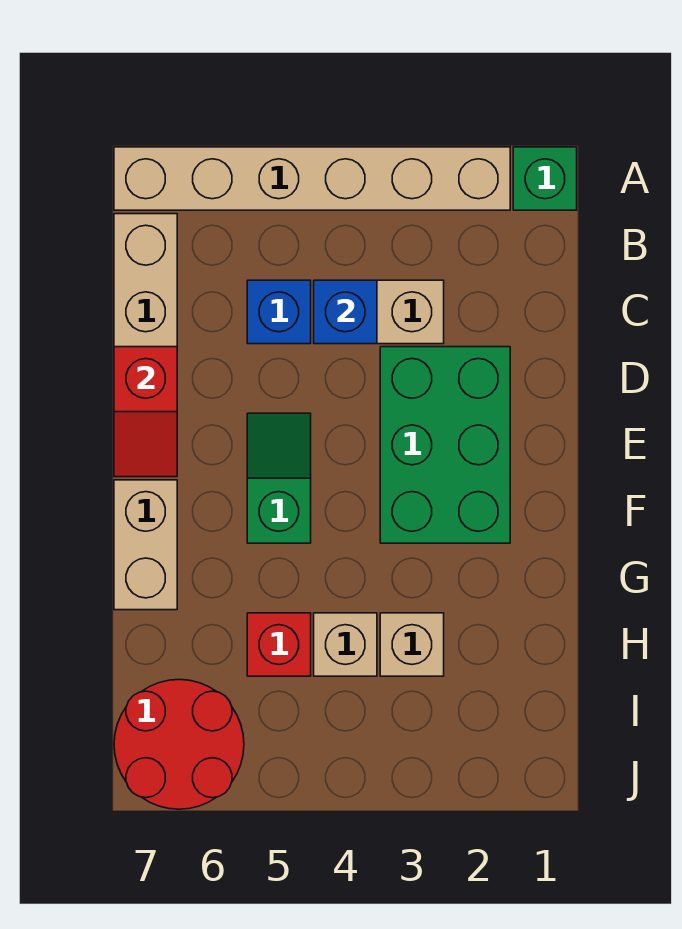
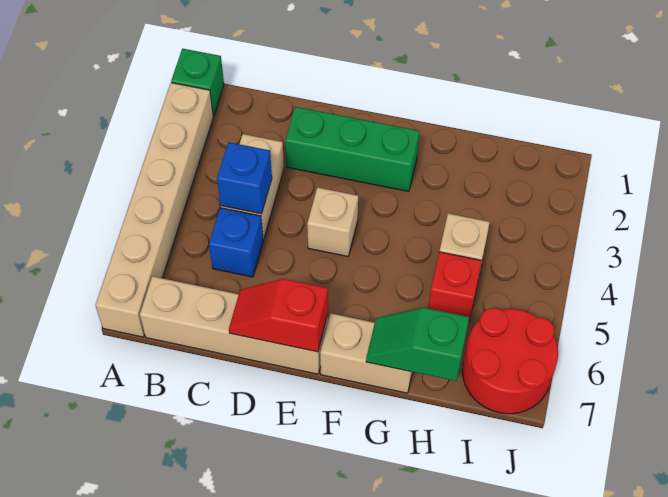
green brick D2:F3 level 1 -> green brick D2:F2 level 1
red slope D7:E7 level 2 top D -> red slope D7:E7 level 2 top E
green slope E5:F5 level 1 top F -> green slope G7:H7 level 2 top H
tan brick H3 level 1 -> tan brick E4 level 1

